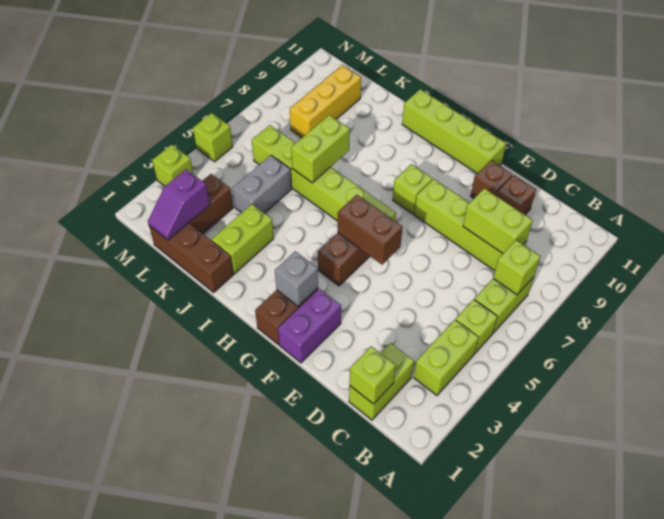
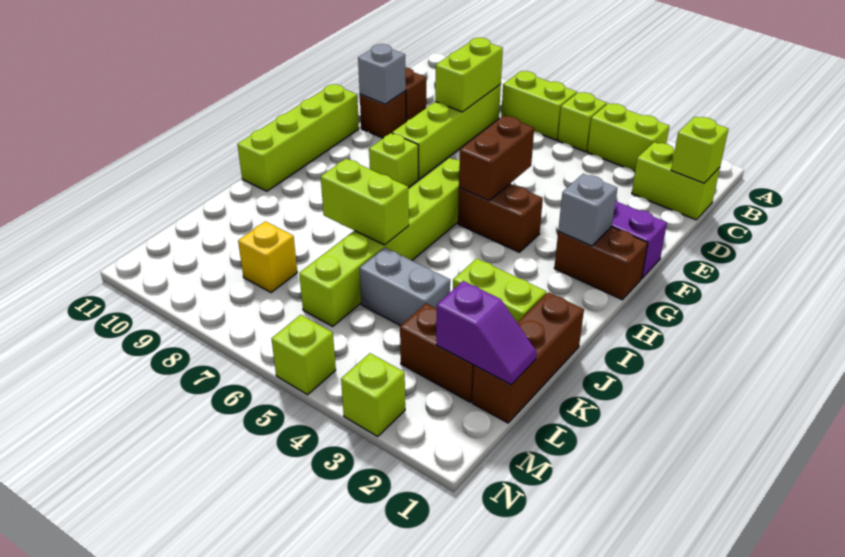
lime brick B7 level 2 -> none
none -> grey brick E10 level 2
yellow brick L8:L10 level 1 -> yellow brick L8 level 1

